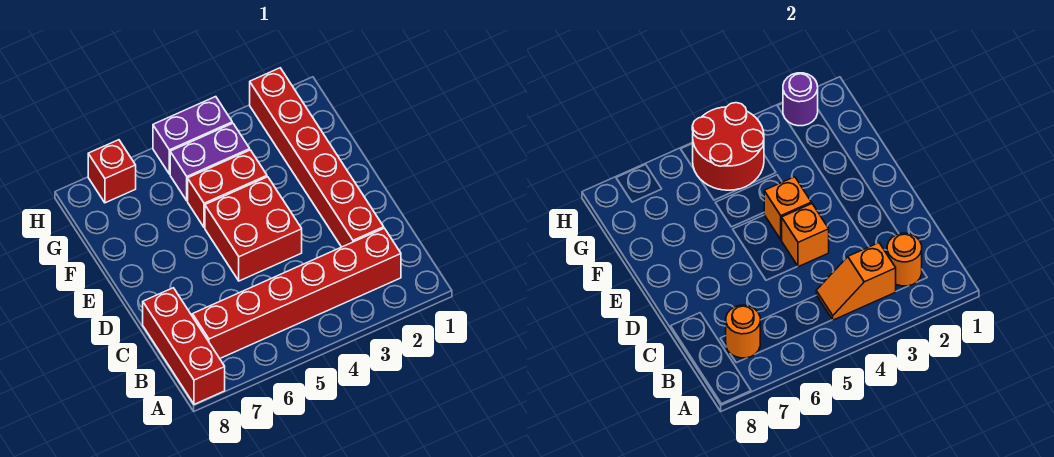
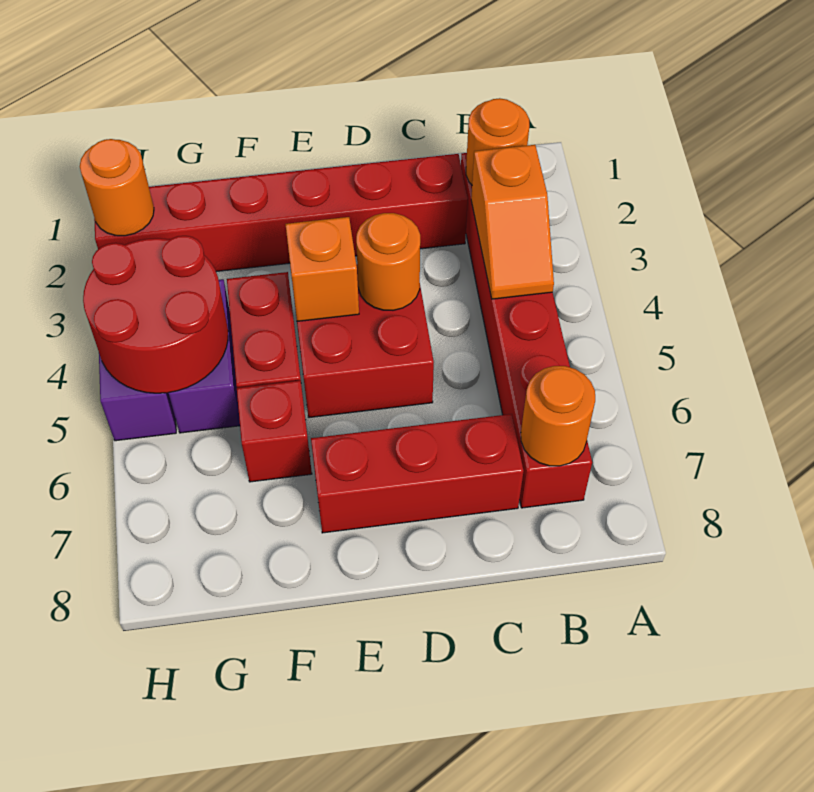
red brick A8:C8 level 1 -> red brick C7:E7 level 1
orange brick D4 level 2 -> orange round brick D4 level 2
purple round brick H2 level 2 -> orange round brick H2 level 2
red brick H7 level 1 -> red brick F6 level 1

